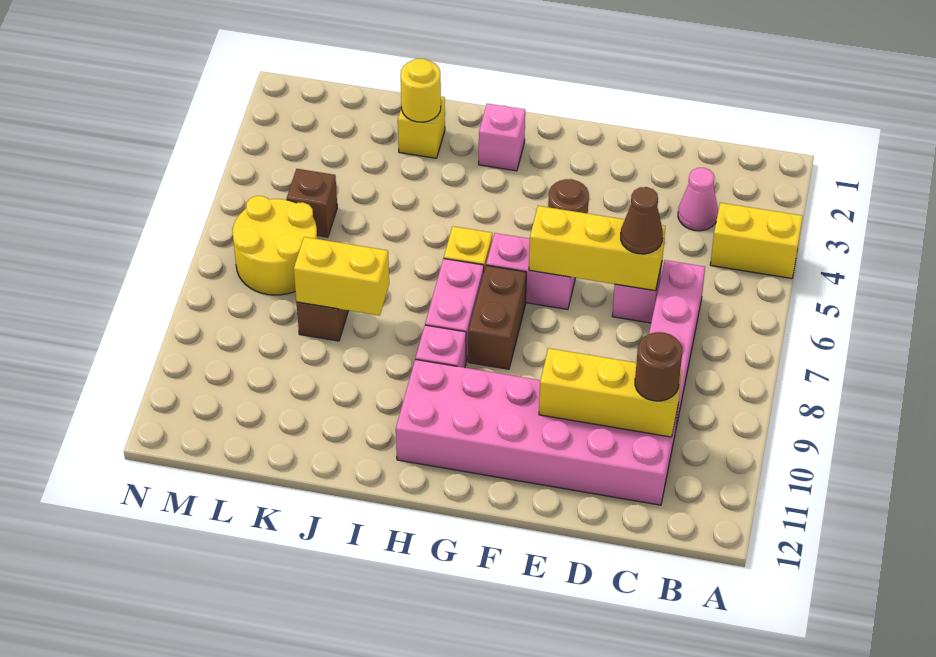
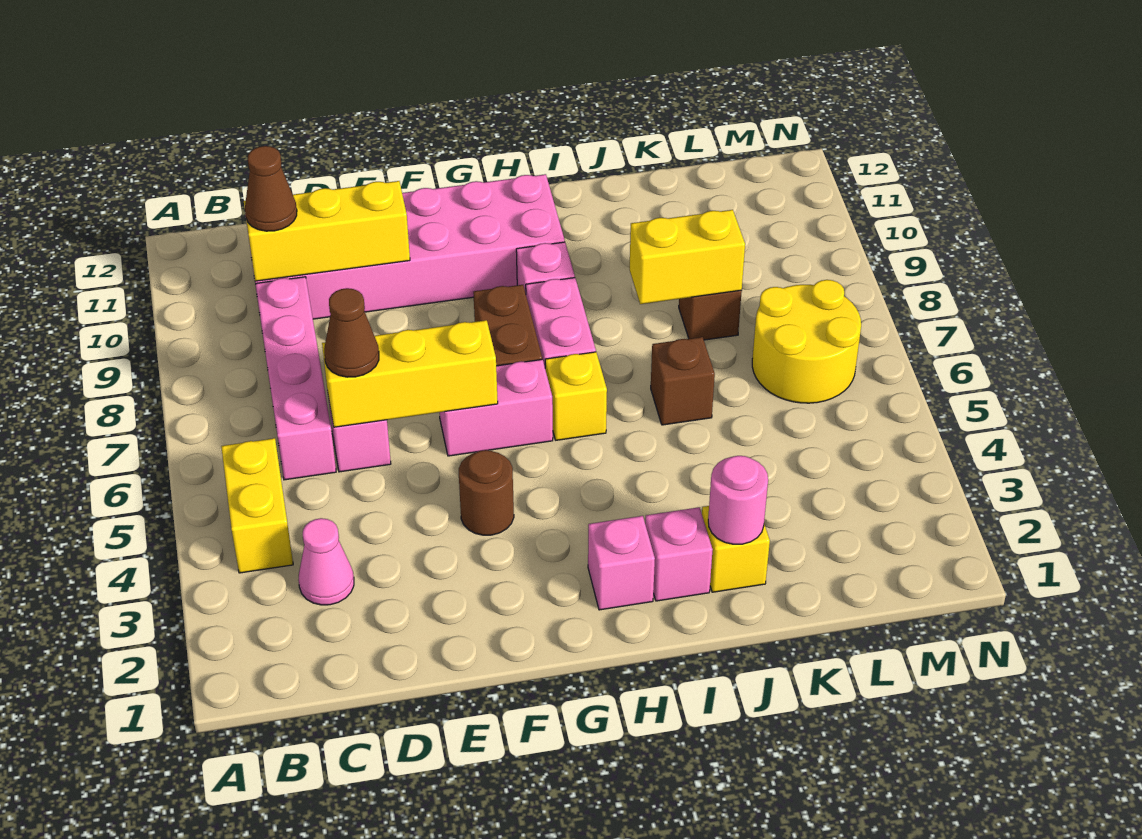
yellow brick A4:B4 level 1 -> yellow brick B4:B5 level 1
brown round brick C10 level 3 -> brown cone C10 level 3
none -> pink brick I2 level 1
yellow round brick J2 level 2 -> pink round brick J2 level 2
brown brick L5 level 1 -> brown brick J6 level 1

